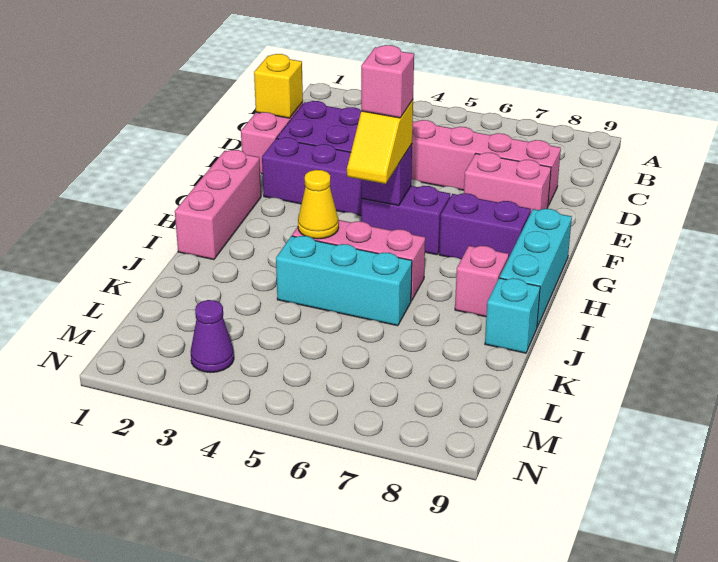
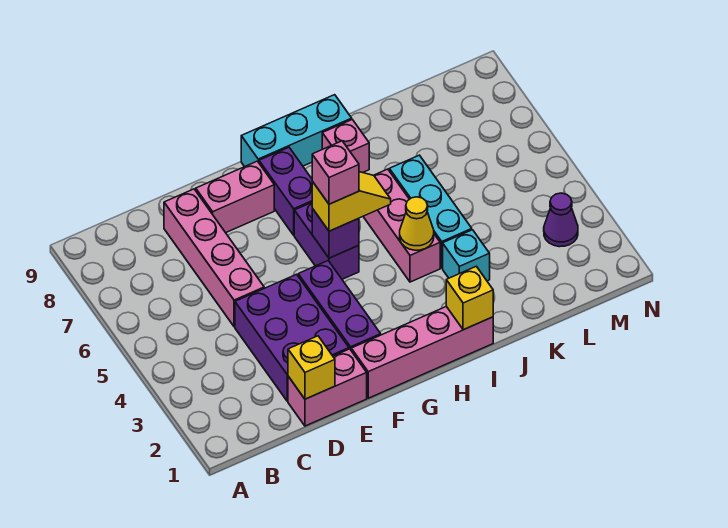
pink brick E7:E8 level 1 -> pink brick E8:F8 level 1
pink brick G1:I1 level 1 -> pink brick F1:I1 level 1
none -> yellow brick I1 level 2
cyan brick J9 level 1 -> cyan brick J3 level 1

